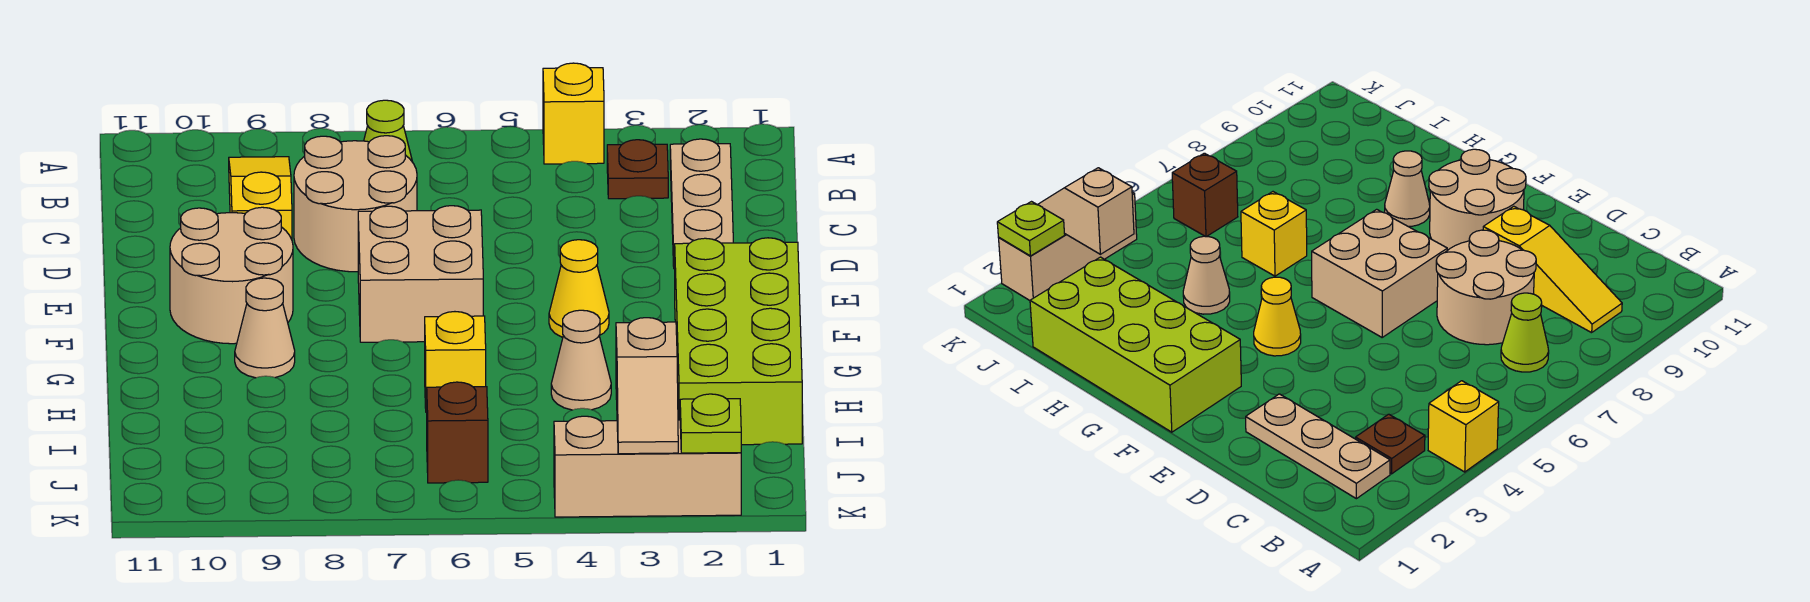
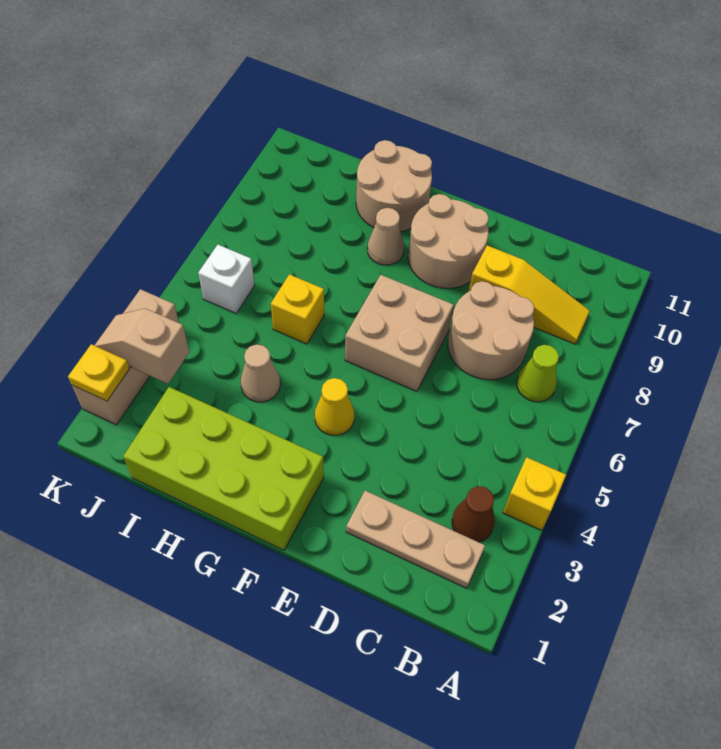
brown plate B3 level 1 -> brown cone B3 level 1
none -> tan round brick G10:H11 level 1
brown brick J6 level 1 -> white brick J6 level 1
lime plate K2 level 2 -> yellow plate K2 level 2

